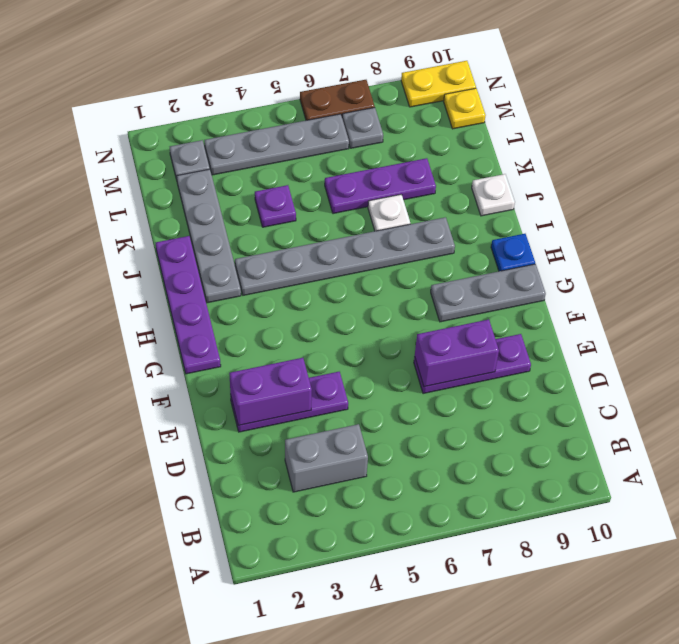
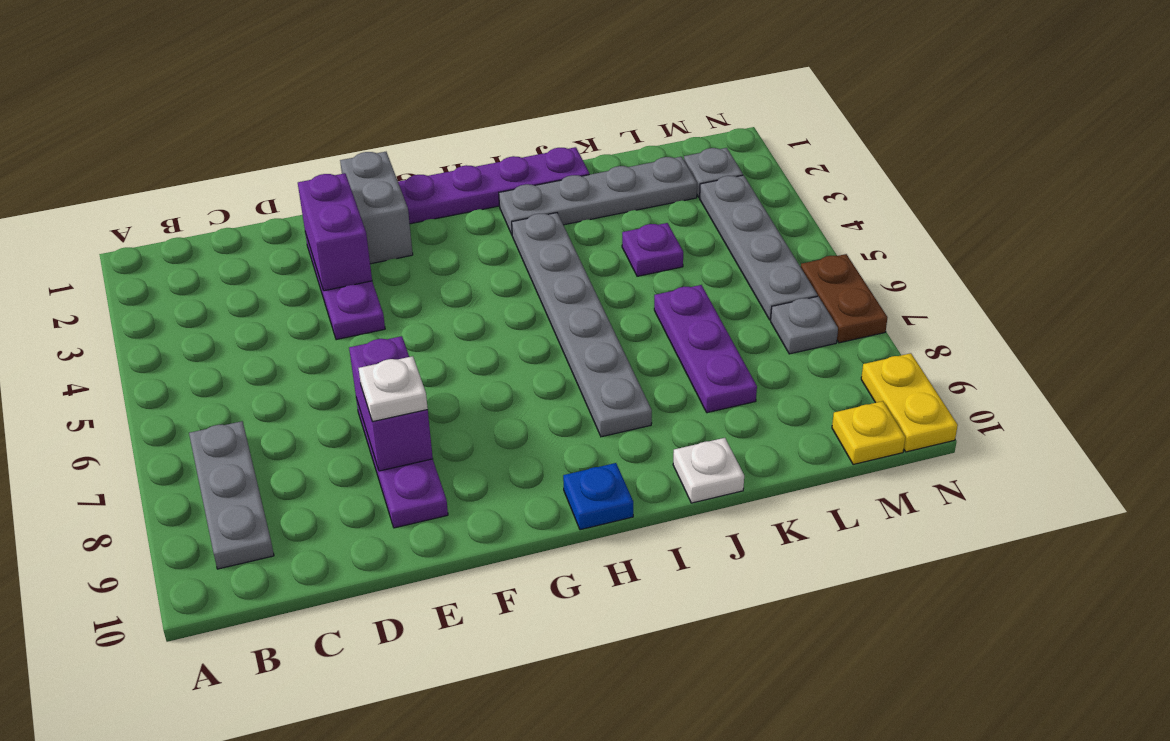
grey brick C3:C4 level 1 -> grey brick F1:F2 level 1
grey plate G8:G10 level 1 -> grey plate B7:B9 level 1
white plate J7 level 1 -> white plate E8 level 3

